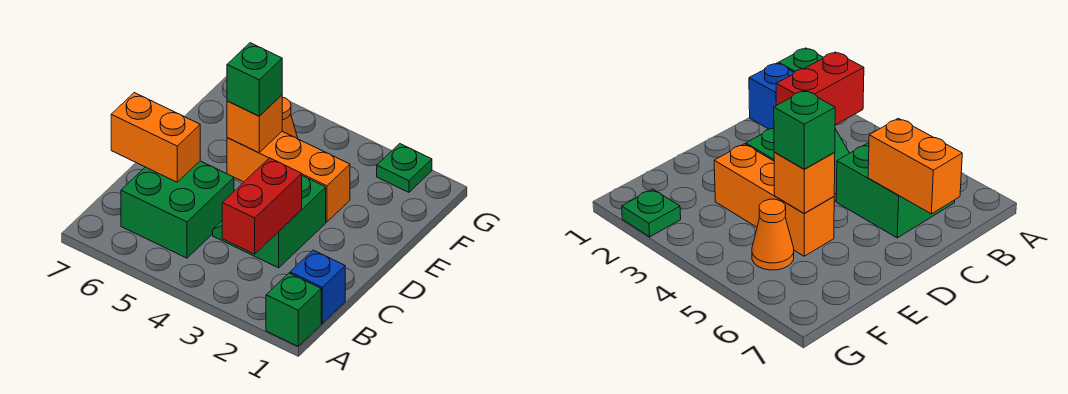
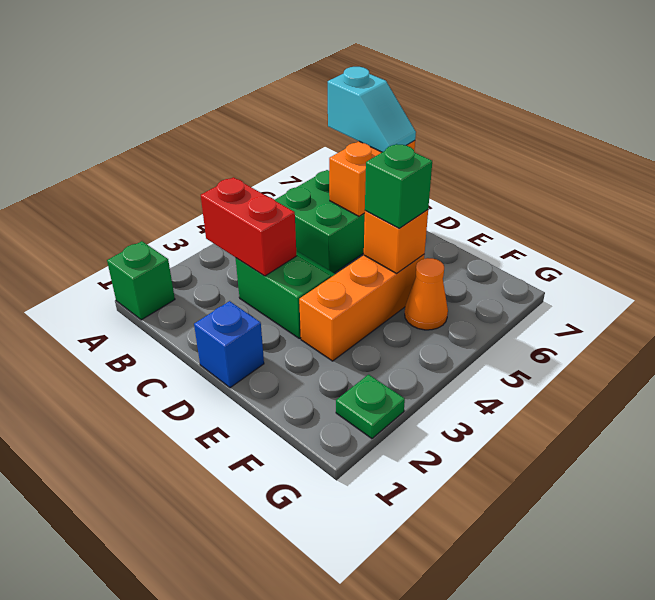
blue brick B1 level 1 -> blue brick D1 level 1
none -> cyan slope B7:C7 level 3 top B

